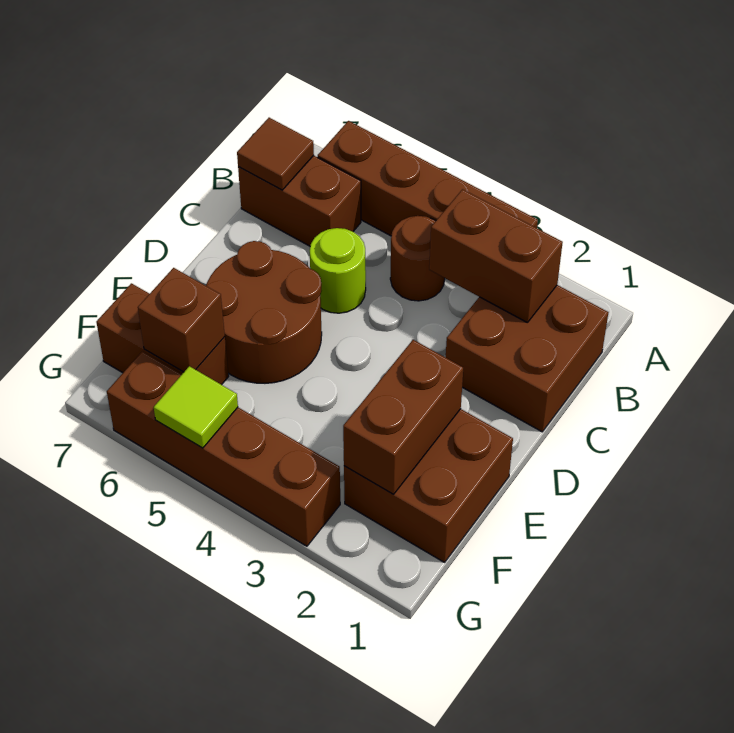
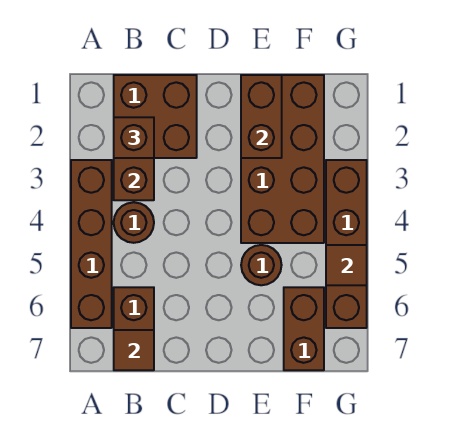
lime round brick C5 level 1 -> none
brown round brick D5:E6 level 1 -> brown round brick E5 level 1
brown brick E1:F2 level 1 -> brown brick E1:F4 level 1
brown brick E2:F2 level 2 -> brown brick E1:E2 level 2
brown brick F6 level 2 -> brown brick B2 level 3
lime tile G5 level 2 -> brown tile G5 level 2

